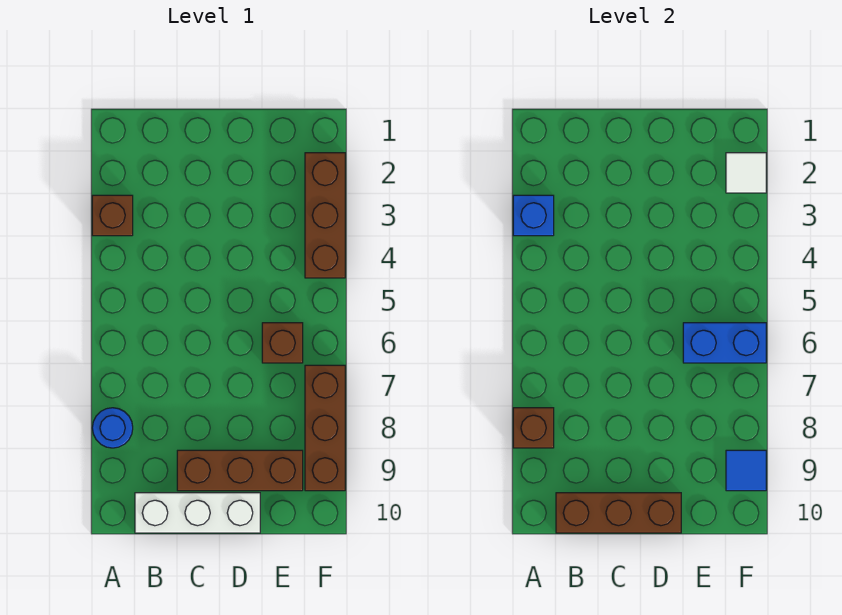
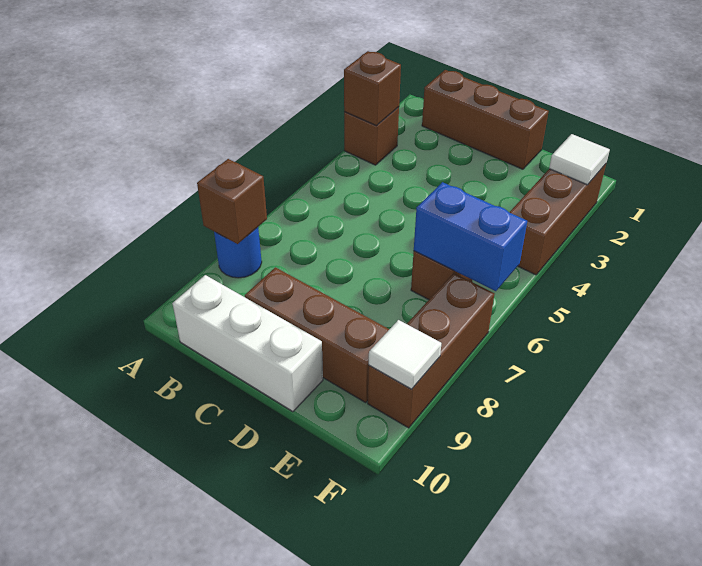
blue brick A3 level 2 -> brown brick A3 level 2
brown brick B10:D10 level 2 -> brown brick B1:D1 level 1
blue tile F9 level 2 -> white tile F9 level 2

